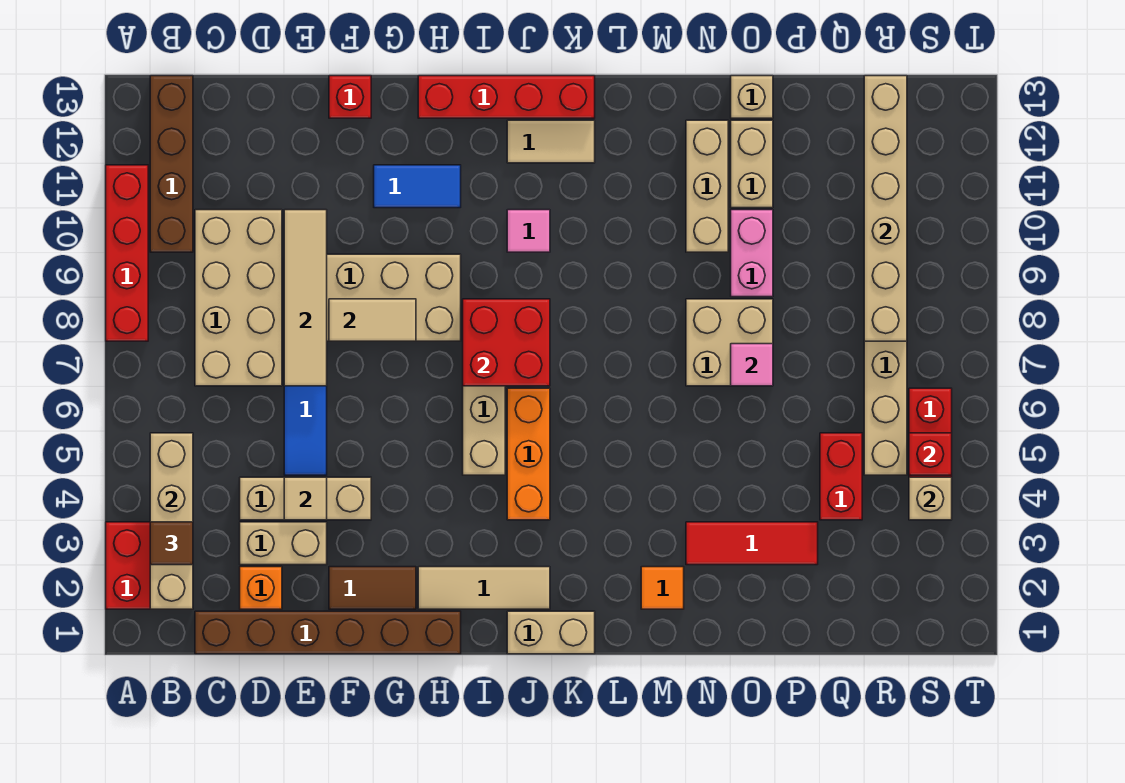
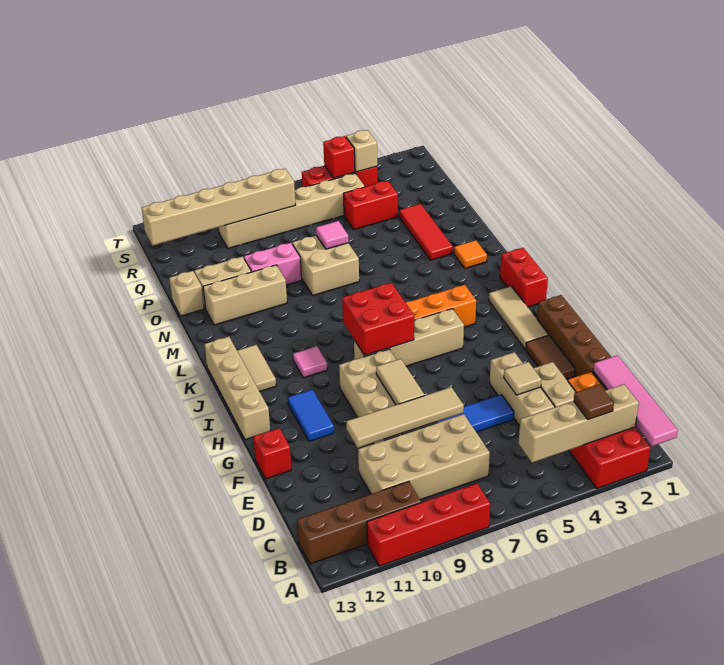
none -> pink tile A1:D1 level 2
red brick H13:K13 level 1 -> tan brick H13:K13 level 1
tan brick J1:K1 level 1 -> red brick J1:K1 level 1

